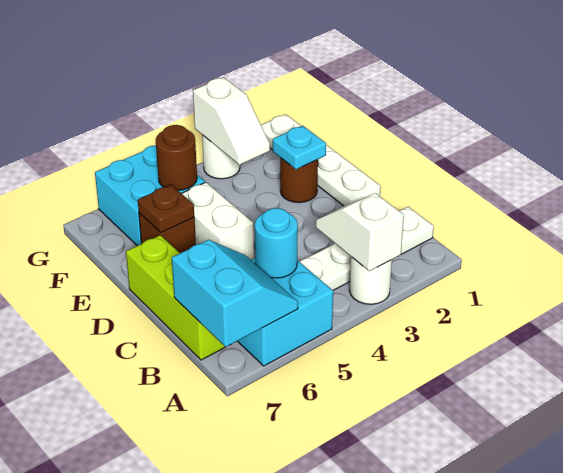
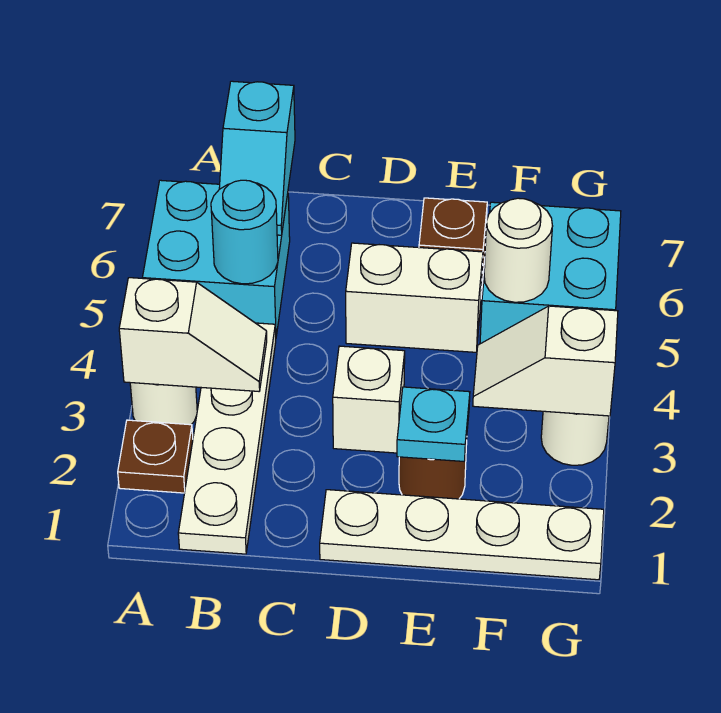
cyan slope A6:B7 level 2 top 7 -> cyan slope B6:B7 level 2 top 7
lime brick B7:D7 level 1 -> none
none -> white brick D3 level 1
brown plate E6 level 2 -> brown plate A2 level 1
brown round brick F5 level 2 -> white round brick F5 level 2

